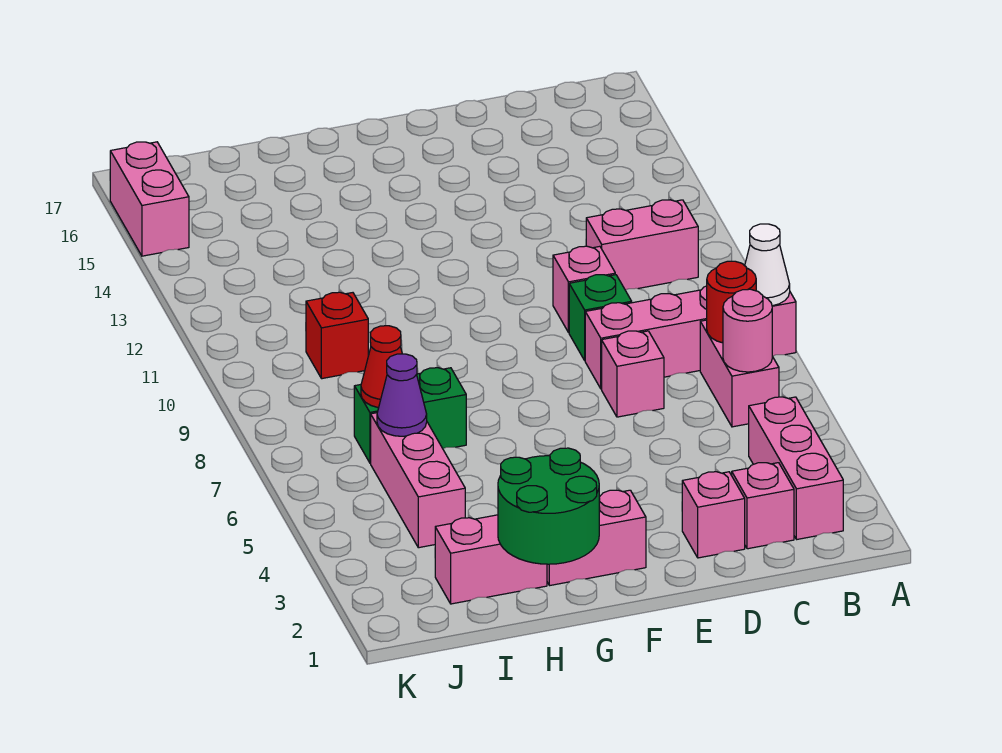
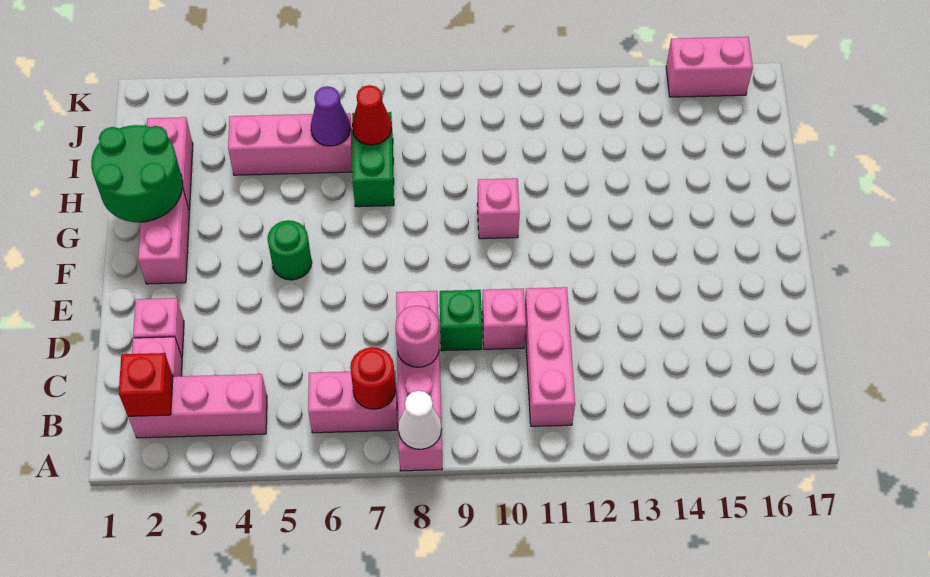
pink round brick B6 level 2 -> pink round brick C8 level 2
pink brick B11:C11 level 1 -> pink brick B11:D11 level 1
pink brick D7 level 1 -> pink brick G10 level 1
none -> green round brick F5 level 1
red brick I10 level 1 -> red brick B2 level 2

